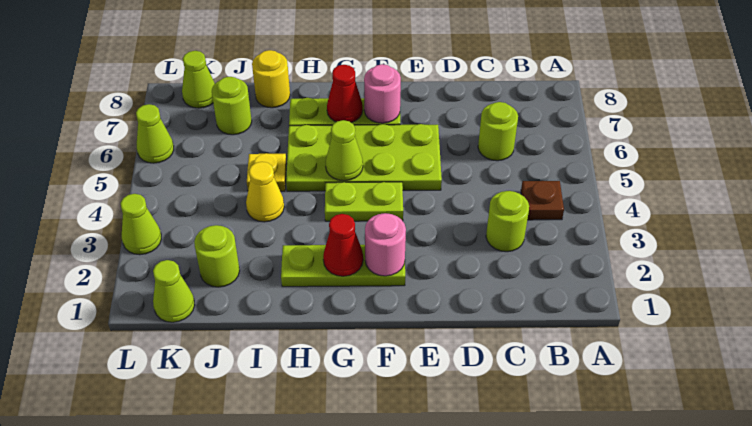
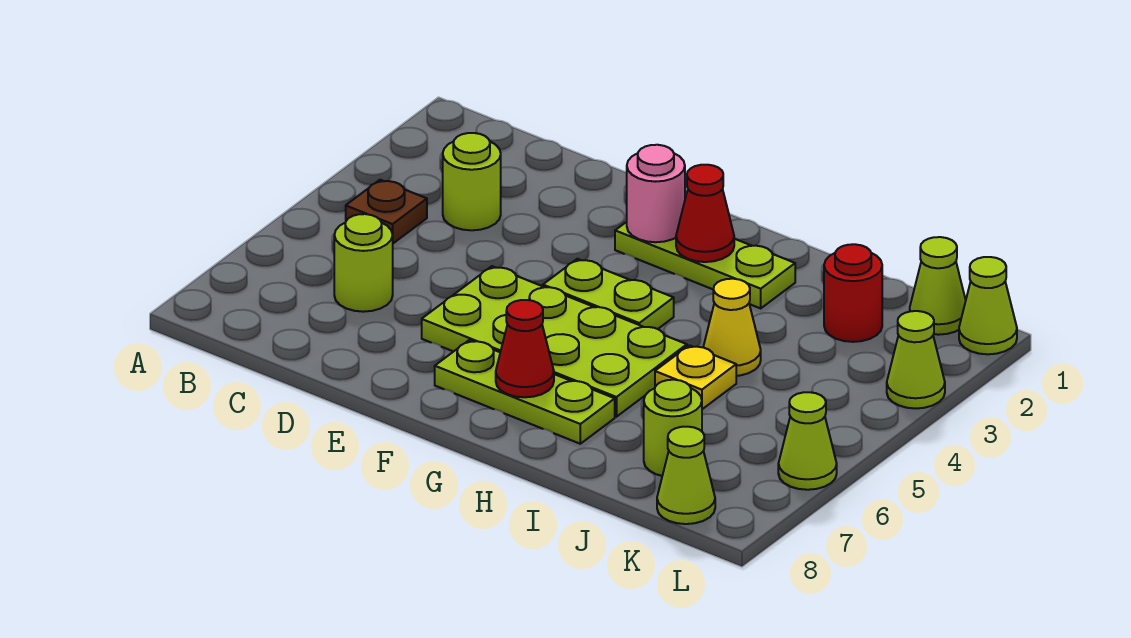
pink round brick F7 level 2 -> none
lime cone G5 level 2 -> lime cone L1 level 1
yellow round brick I8 level 1 -> none
lime round brick J2 level 1 -> red round brick J2 level 1

